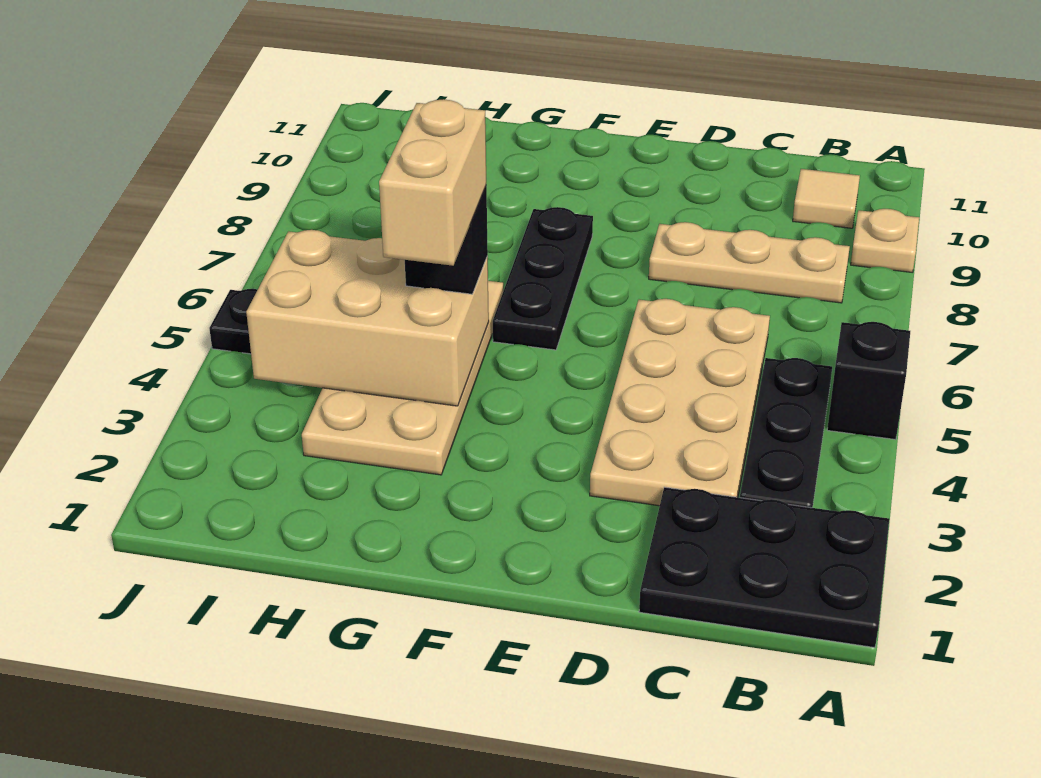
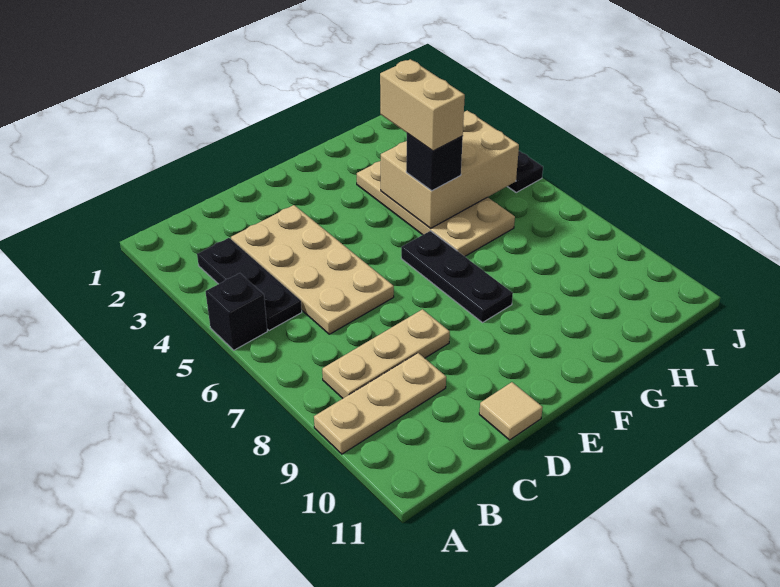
black plate A1:C2 level 1 -> none
tan plate A9 level 1 -> tan plate A9:C9 level 1
tan tile B10 level 1 -> tan tile D11 level 1

